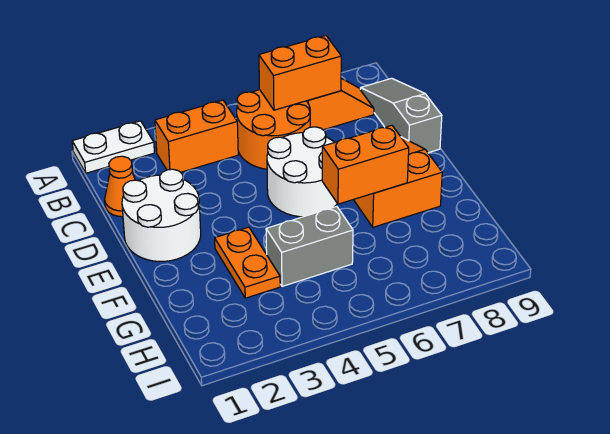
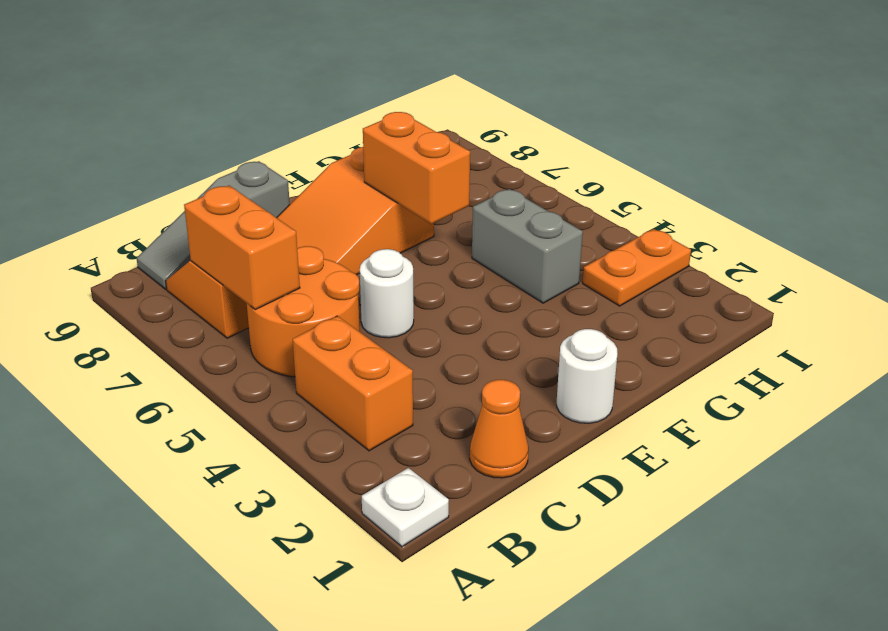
white plate A1:A2 level 1 -> white plate A1 level 1
white round brick D1:E2 level 1 -> white round brick E1 level 1
white round brick D5:E6 level 1 -> white round brick D5 level 1
orange plate F3:G3 level 1 -> orange plate H3:I3 level 1

